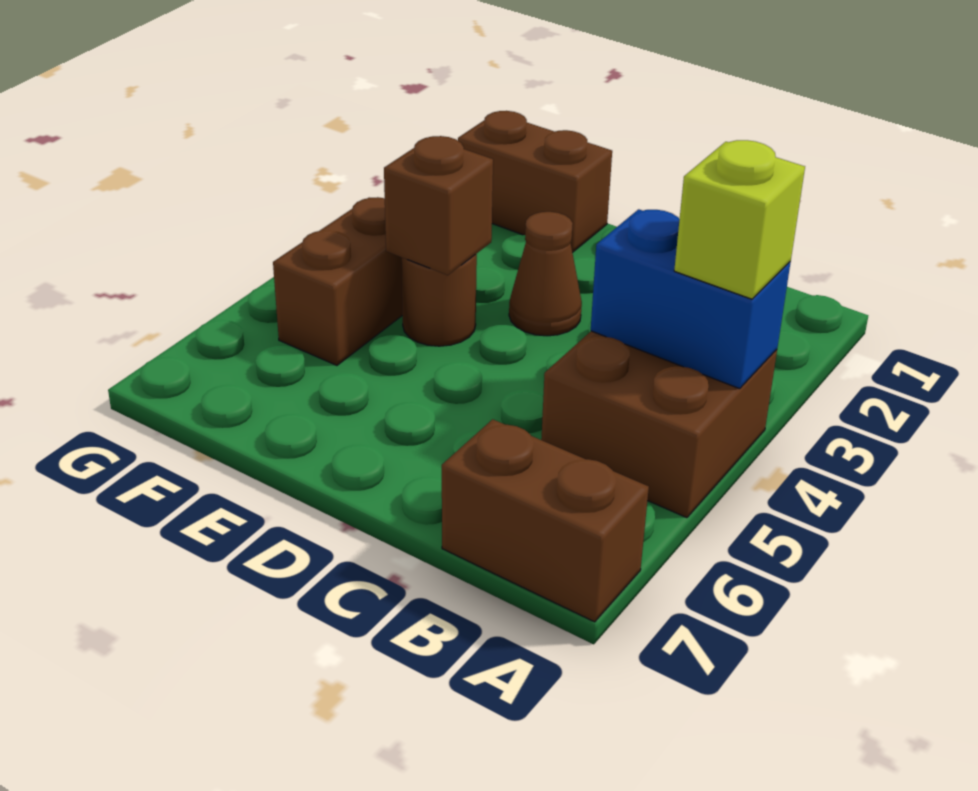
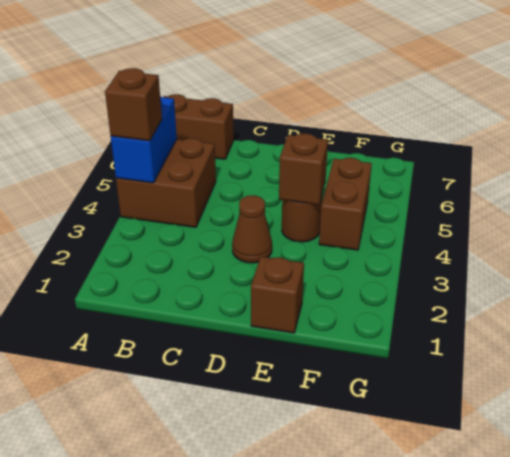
blue brick A4:B4 level 2 -> blue brick A4:A5 level 2
lime brick A4 level 3 -> brown brick A4 level 3
brown brick E1:F1 level 1 -> brown brick E1 level 1

